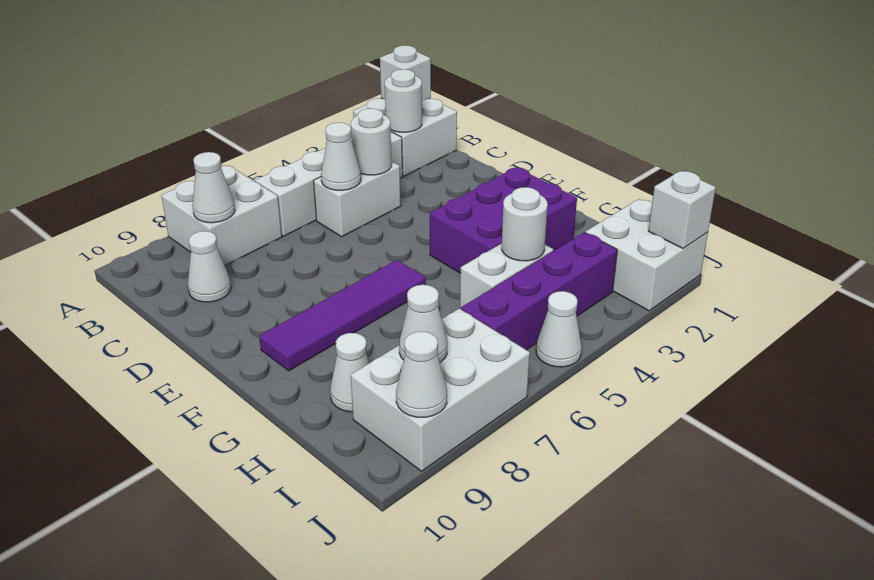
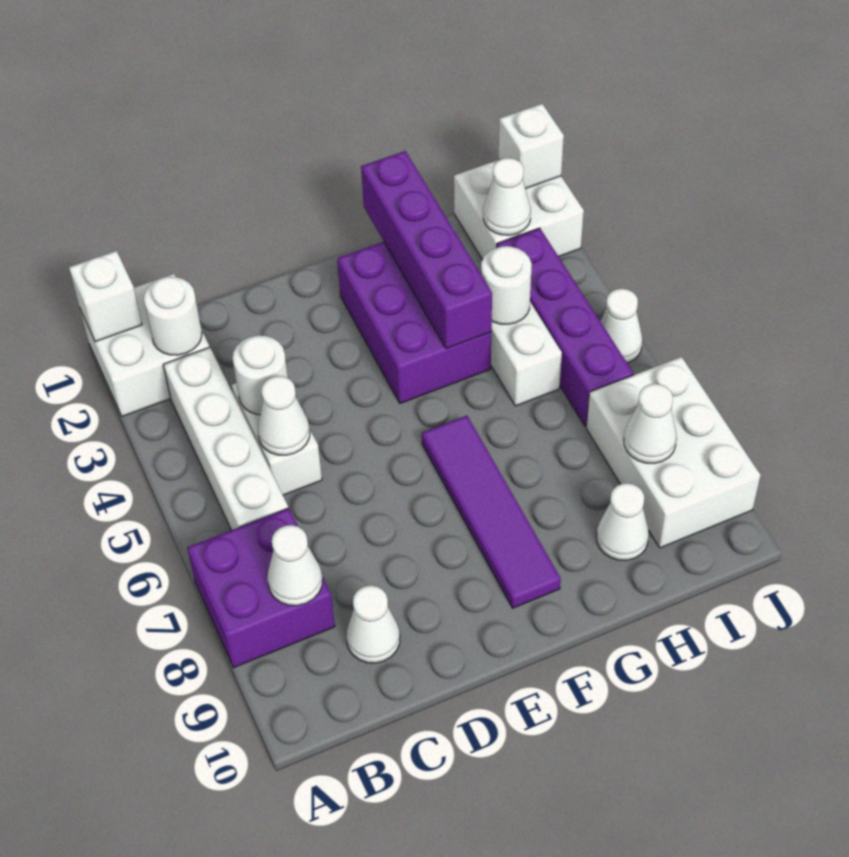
white brick A7:B8 level 1 -> purple brick A7:B8 level 1
none -> purple brick G1:G4 level 2
white cone J9 level 2 -> white cone I2 level 2

